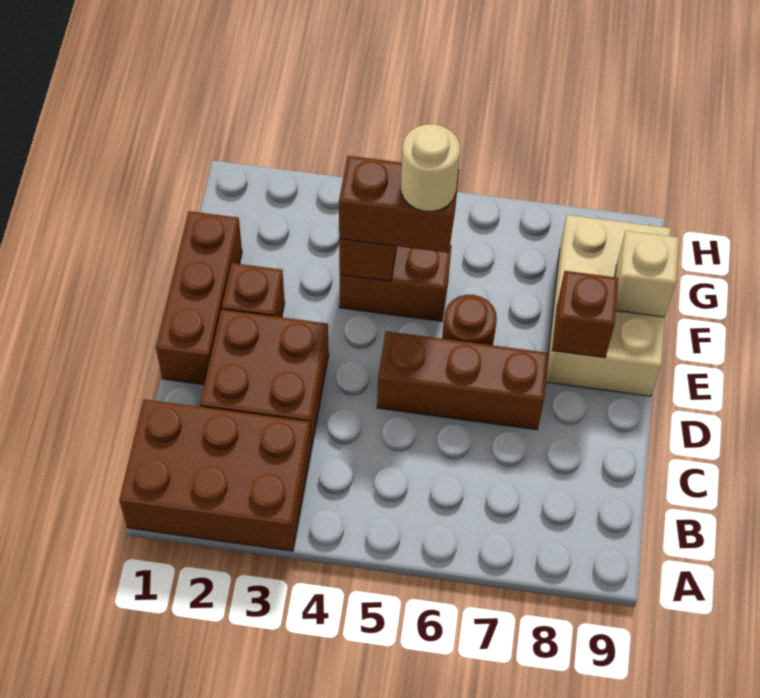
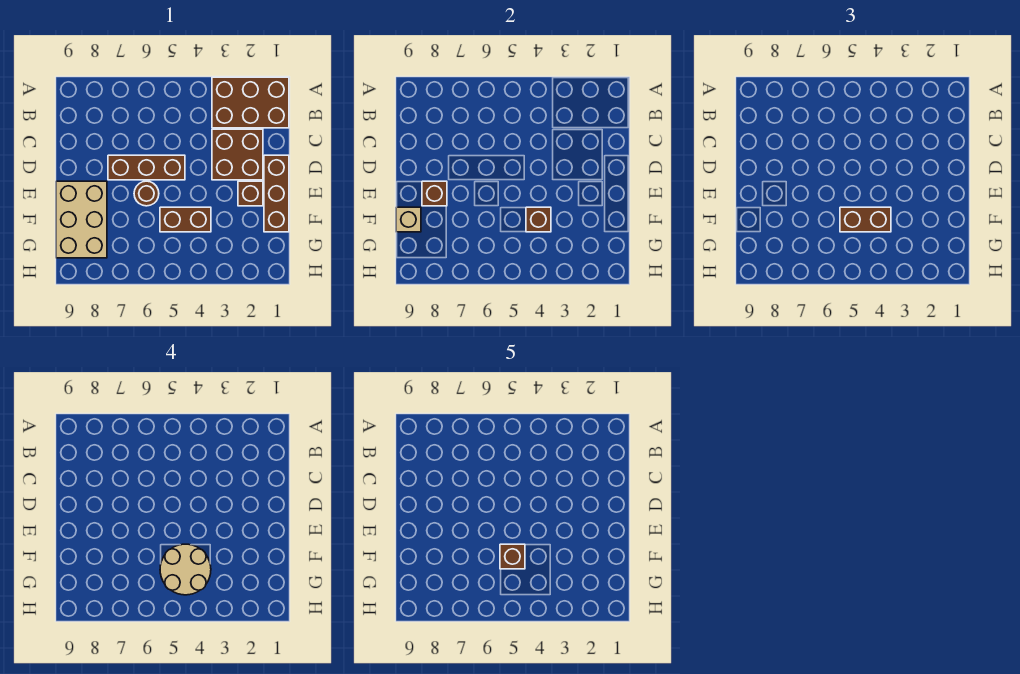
tan round brick F5 level 4 -> tan round brick F4:G5 level 4
none -> brown brick F5 level 5

